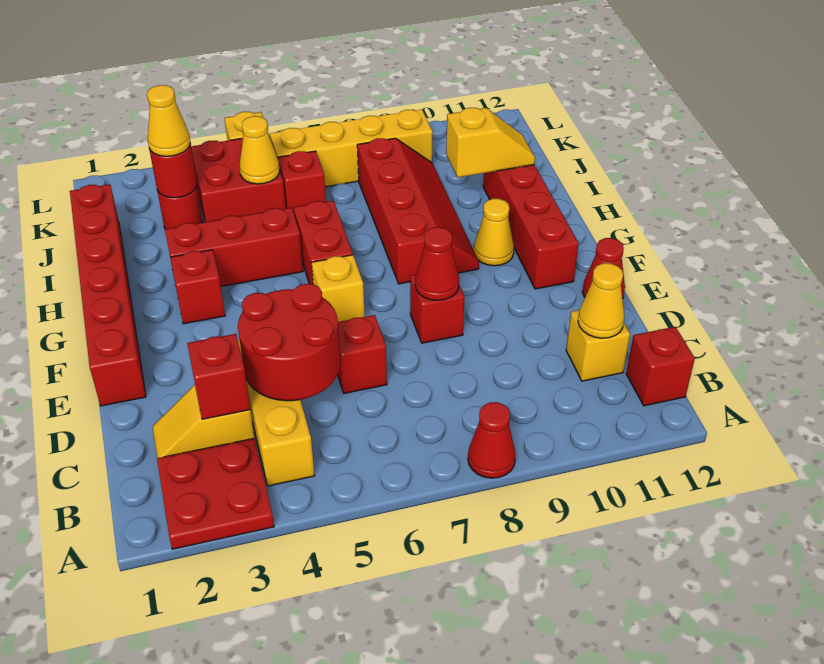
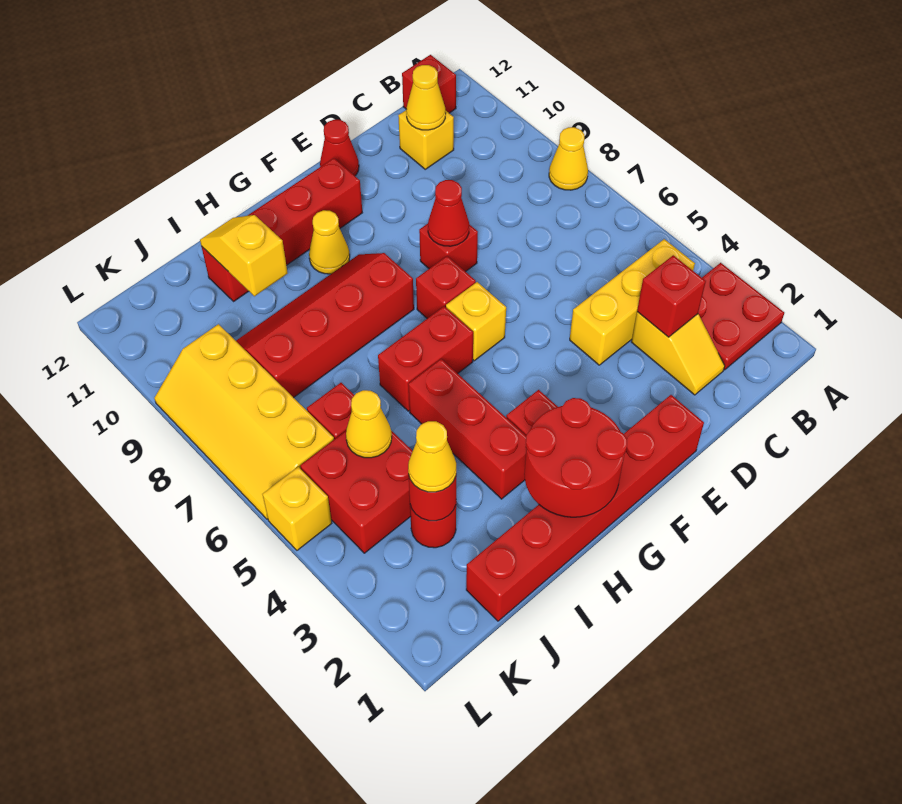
red cone A8 level 1 -> yellow cone A8 level 1
red round brick C4:D5 level 2 -> red round brick G1:H2 level 2
red brick D6 level 1 -> red brick F7 level 1

